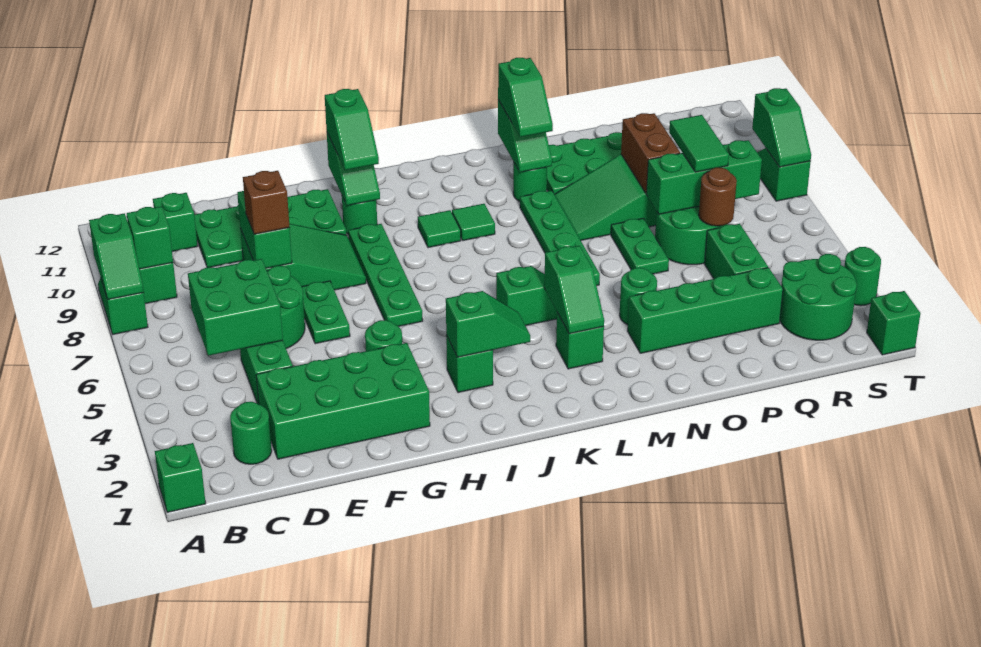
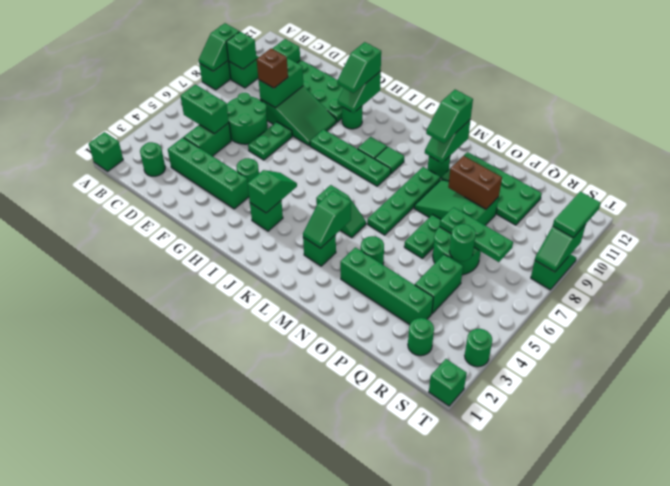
green brick C5:D6 level 2 -> green brick C5:D5 level 2
green brick D2:G3 level 1 -> green brick D3:G3 level 1
green plate H6:H9 level 1 -> green plate H8:K8 level 1
green slope I3:J3 level 2 top I -> green slope I3:I4 level 2 top 3
green brick P7:R7 level 2 -> green plate P7:R7 level 2
brown brick P8:P9 level 2 -> brown brick O9:P9 level 2
brown round brick Q6 level 2 -> green round brick Q6 level 2
green tile Q7:Q8 level 3 -> green tile T9:T10 level 3
green round brick R2:S3 level 1 -> green round brick R2 level 1

